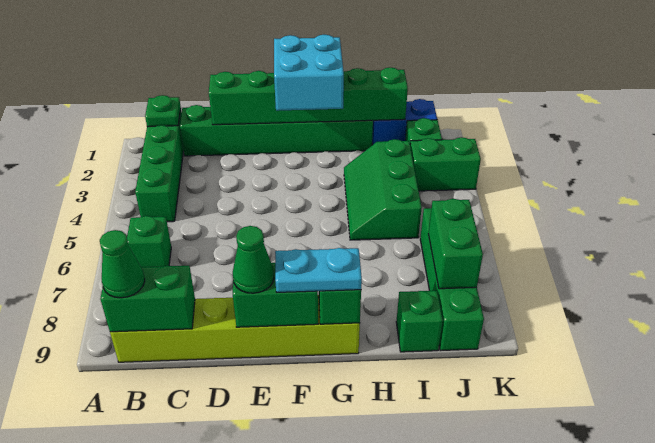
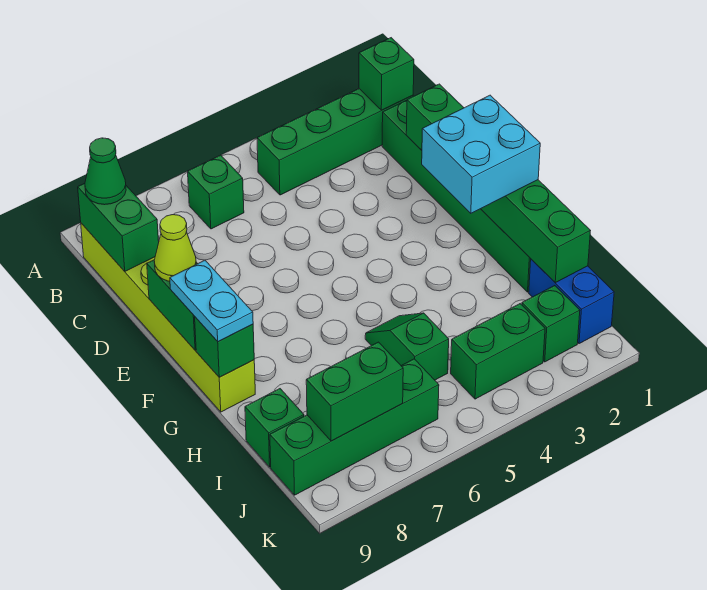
green plate B1 level 2 -> green brick B1 level 2
green cone E9 level 3 -> lime cone E9 level 3
green slope H3:I5 level 1 top I -> green slope H5:I5 level 1 top I
green brick J3:K3 level 1 -> green brick J3:J4 level 1

